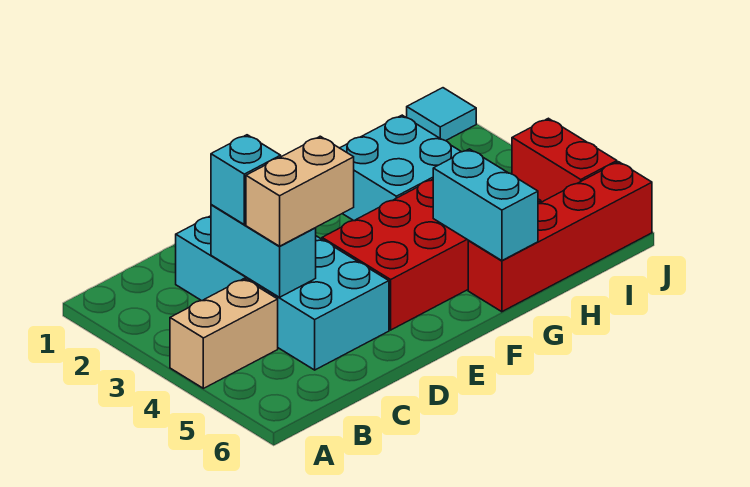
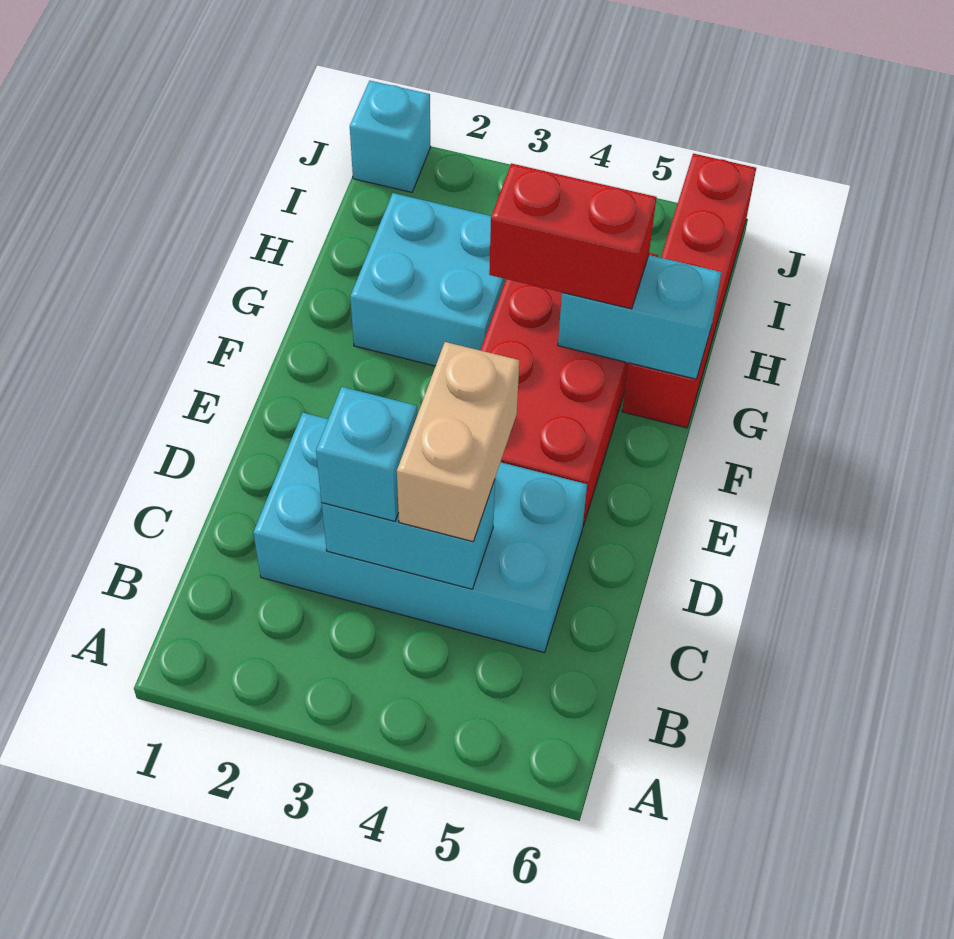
tan brick A4:B4 level 1 -> none
cyan tile J1 level 1 -> cyan brick J1 level 1
red brick J4:J5 level 1 -> red brick G4:G5 level 3

